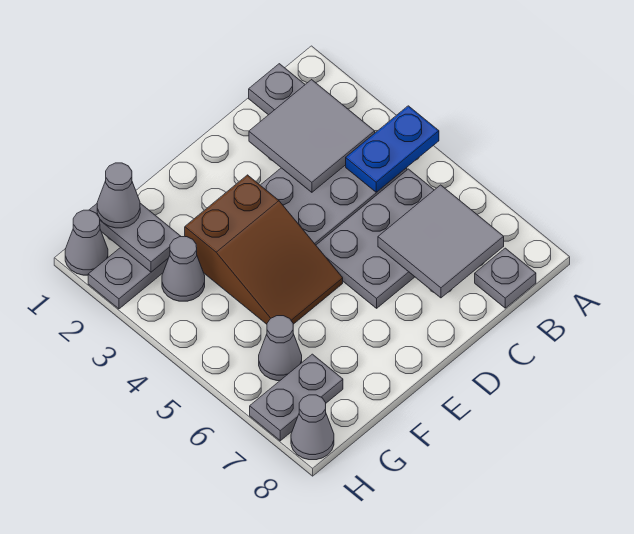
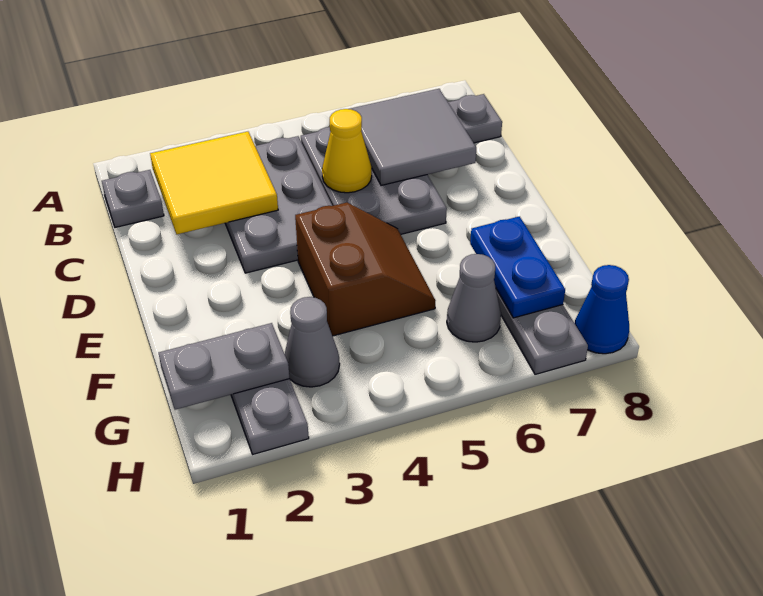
blue plate A4:B4 level 2 -> blue plate F7:G7 level 2
grey tile B2:C3 level 2 -> yellow tile B2:C3 level 2
none -> yellow cone C5 level 2
brown slope E3:F5 level 1 top 3 -> brown slope E4:F5 level 1 top 4
grey cone G1 level 3 -> none
grey cone H1 level 1 -> none
grey cone H8 level 1 -> blue cone H8 level 1

